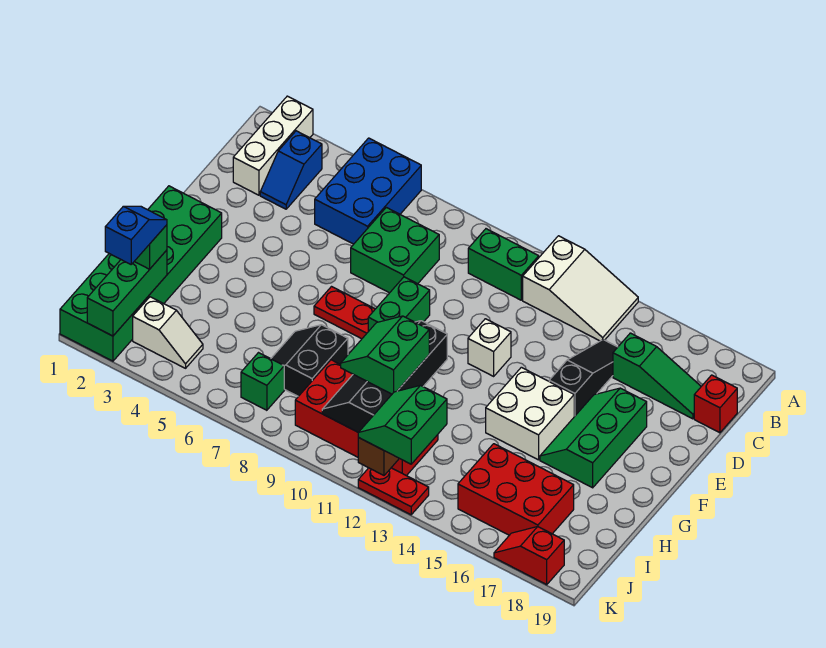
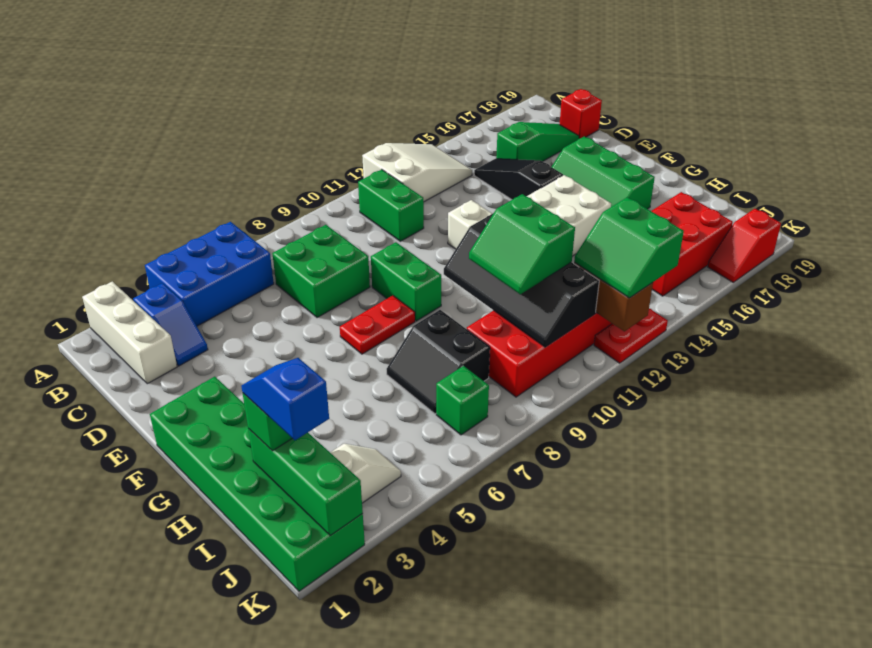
blue brick A5:C6 level 1 -> blue brick A4:B6 level 1
green brick B10:B11 level 1 -> green brick B11:C11 level 1

